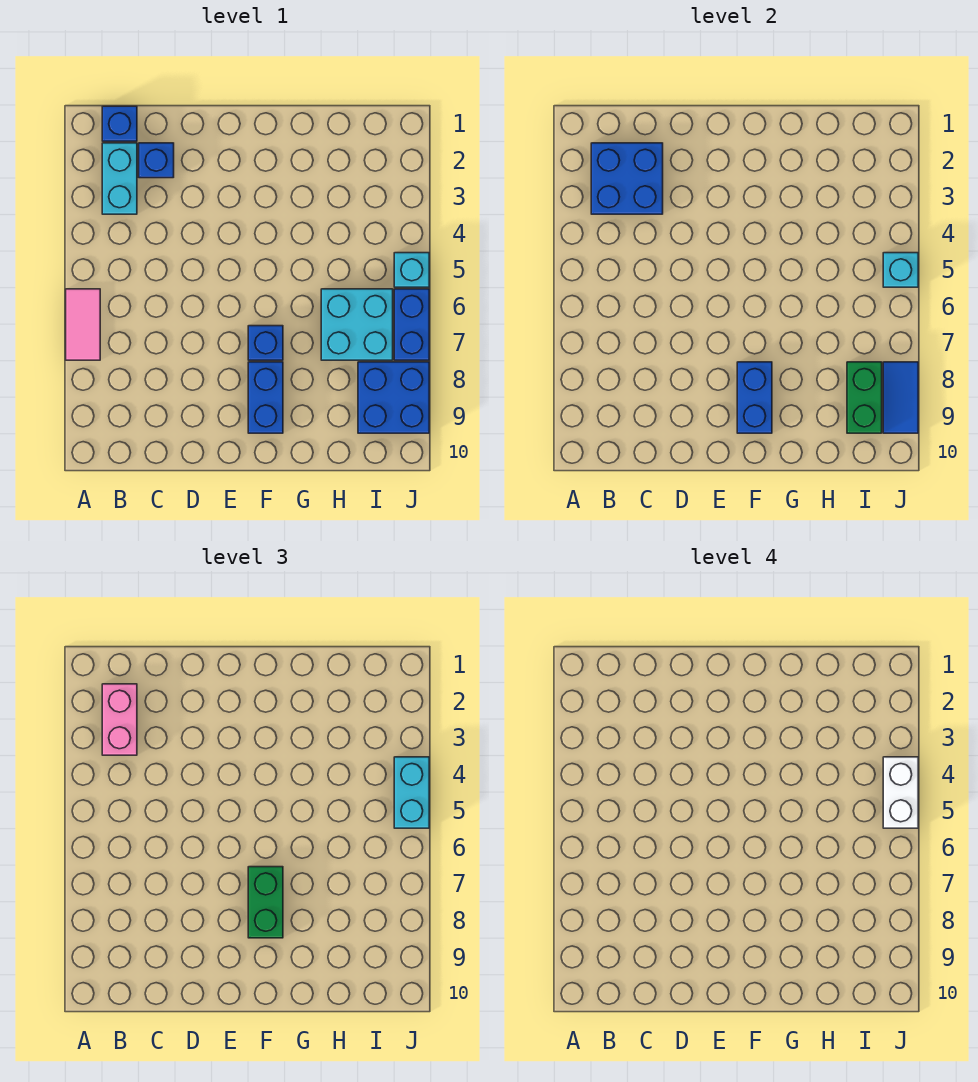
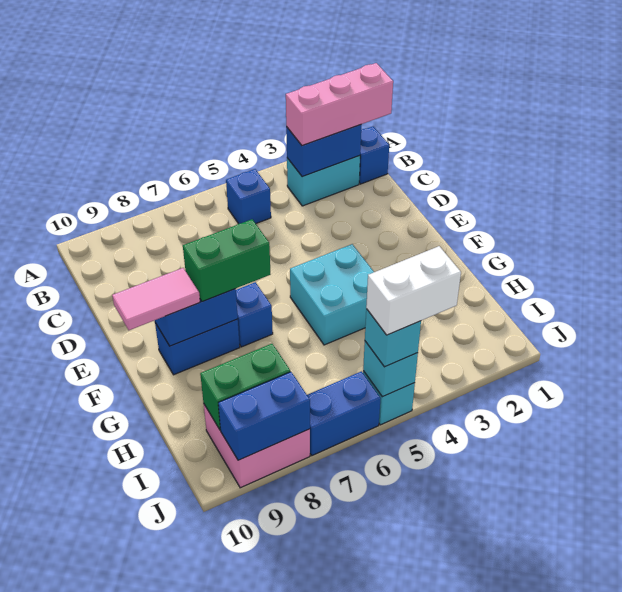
pink tile A6:A7 level 1 -> pink tile F9:F10 level 3
blue brick B2:C3 level 2 -> blue brick B2:B3 level 2
pink brick B2:B3 level 3 -> pink brick B1:B3 level 3
blue brick C2 level 1 -> blue brick B5 level 1
cyan brick H6:I7 level 1 -> cyan brick F4:G5 level 1
blue brick I8:J9 level 1 -> pink brick I8:J9 level 1
cyan brick J4:J5 level 3 -> cyan brick J5 level 3
blue tile J8:J9 level 2 -> blue brick J8:J9 level 2

